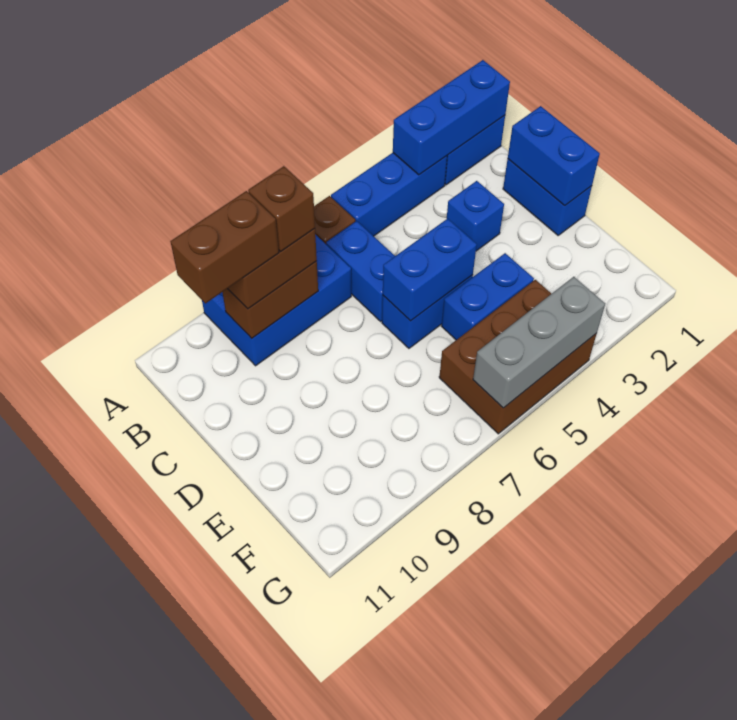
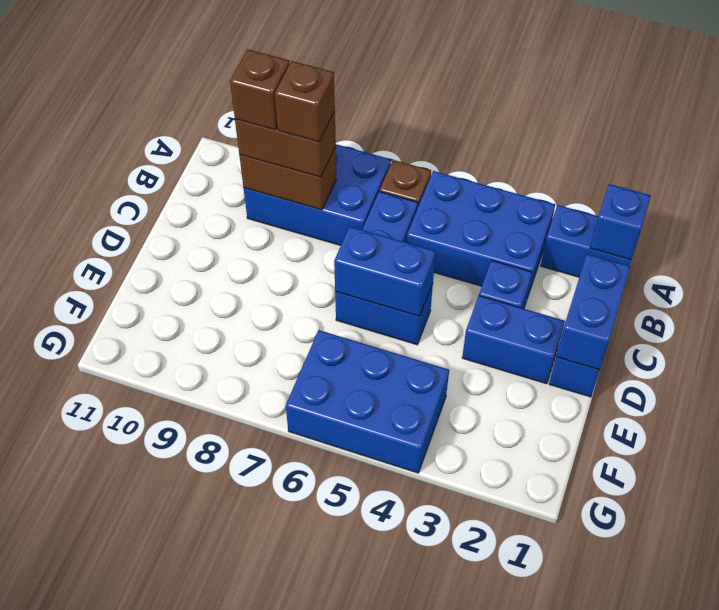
blue brick A1:A3 level 2 -> blue brick A1 level 2
blue brick A3:A5 level 1 -> blue brick A3:B5 level 1
brown brick B9:B10 level 4 -> brown brick B9 level 4
blue brick E4:E5 level 1 -> blue brick D2:D3 level 1
brown brick F4:G6 level 1 -> blue brick F4:G6 level 1
grey brick G4:G6 level 2 -> none

